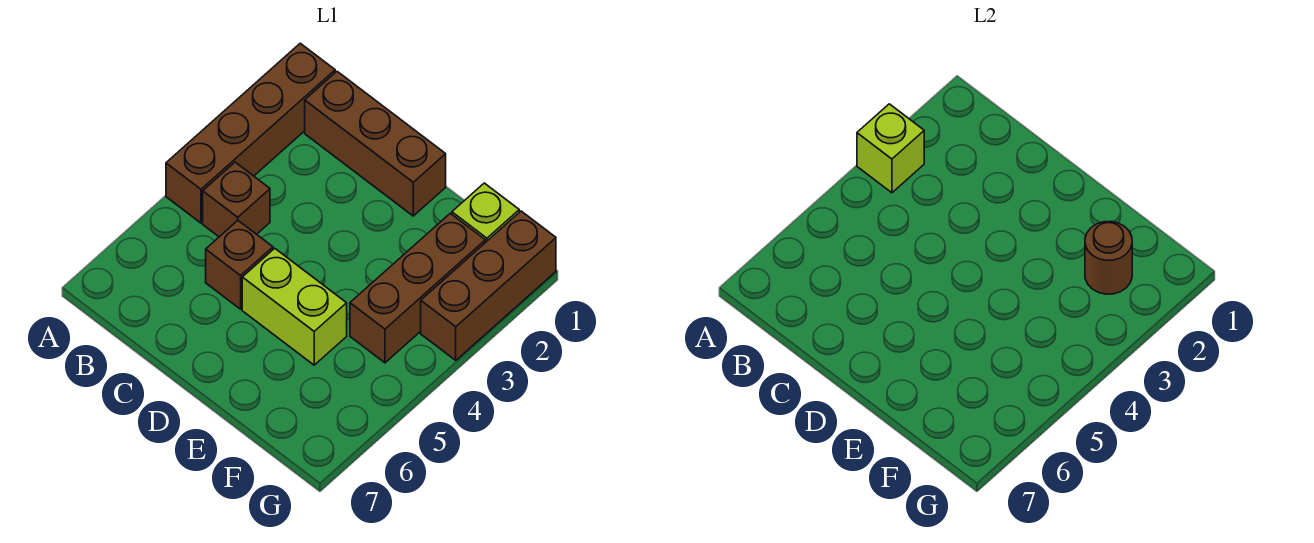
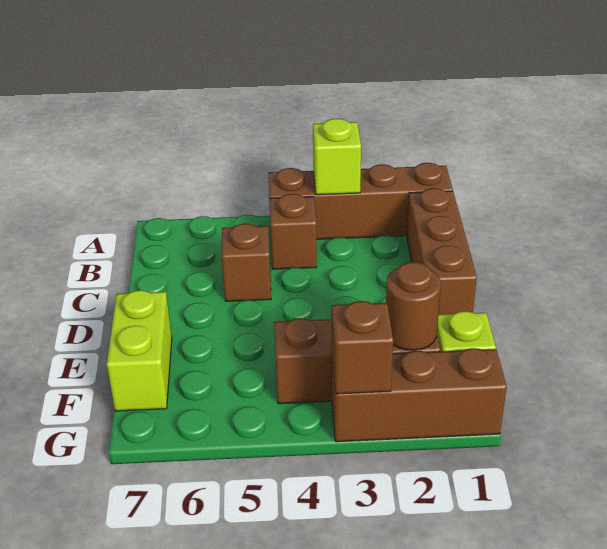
lime brick D5:E5 level 1 -> lime brick E7:F7 level 1
none -> brown brick G3 level 2

